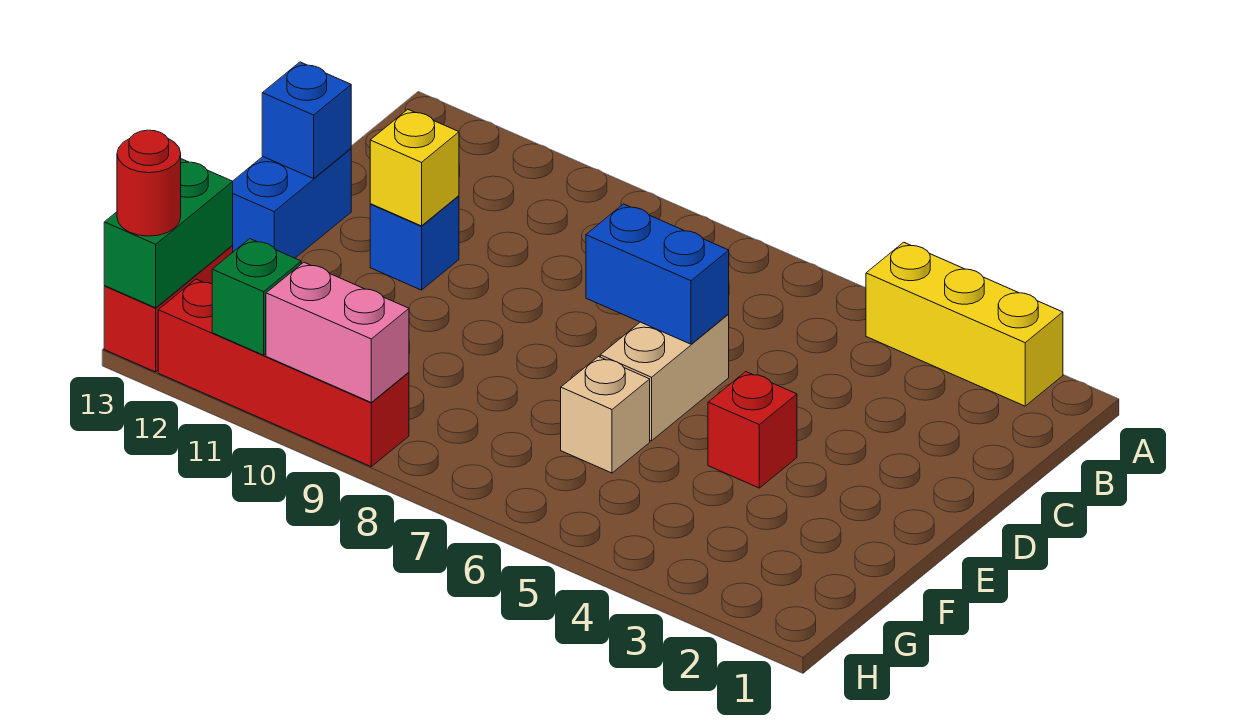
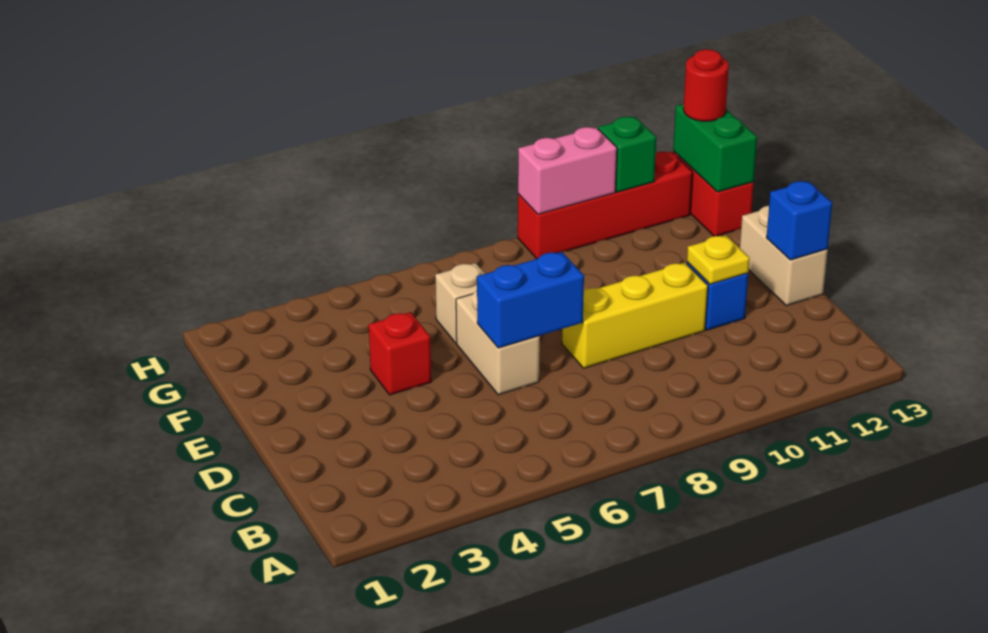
yellow brick A2:A4 level 1 -> yellow brick D8:D10 level 1
yellow brick D11 level 2 -> yellow plate D11 level 2
blue brick D13:E13 level 1 -> tan brick D13:E13 level 1

